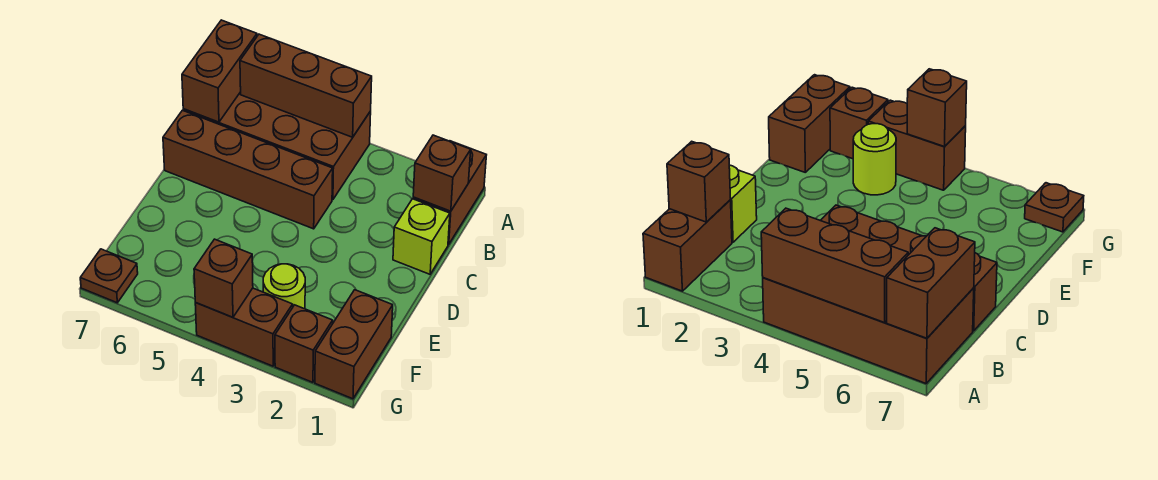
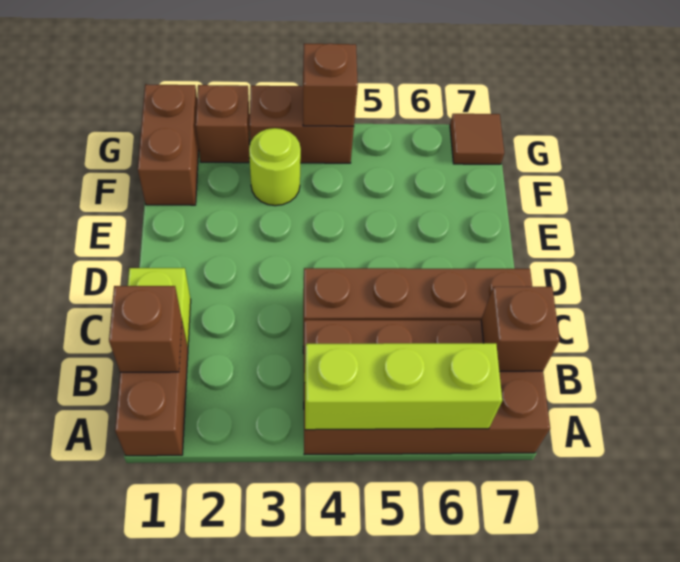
brown brick A4:A6 level 2 -> lime brick A4:A6 level 2
brown brick A7:B7 level 2 -> brown brick B7 level 2
brown plate G7 level 1 -> brown tile G7 level 1

